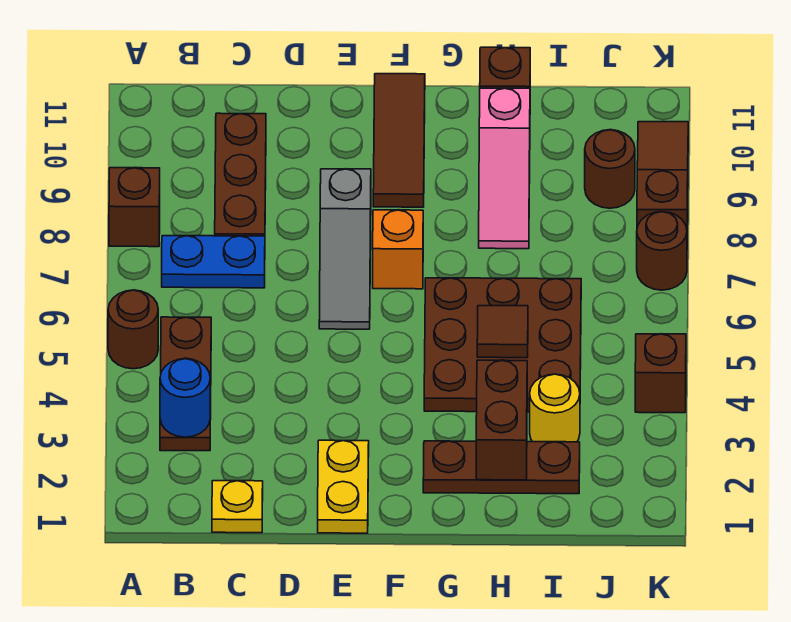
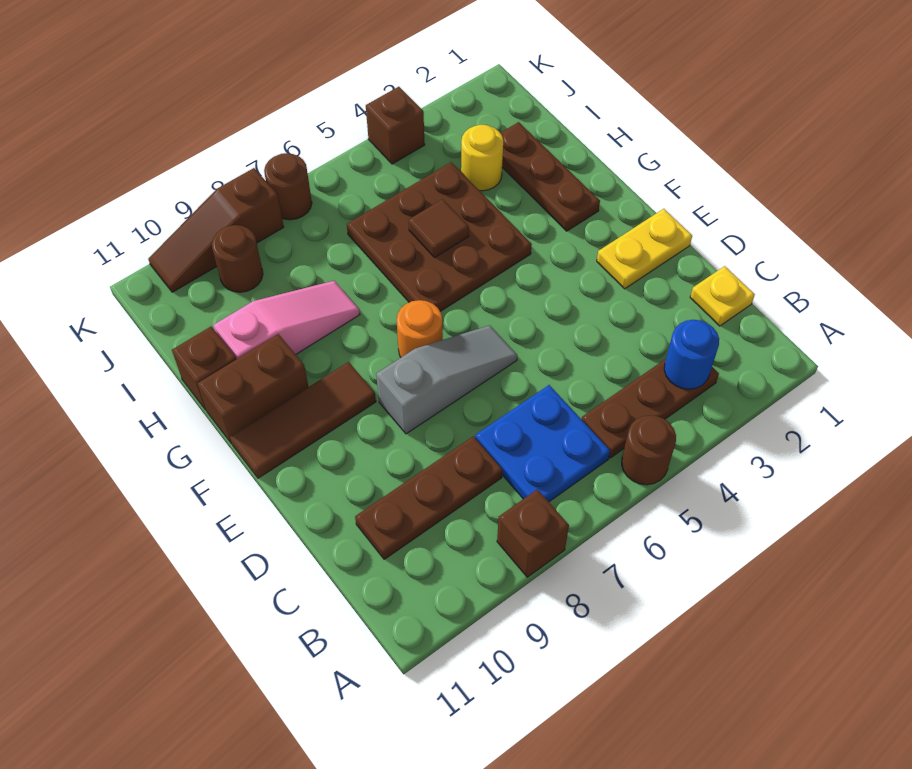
blue plate B7:C7 level 1 -> blue plate B6:C7 level 1
orange brick F7 level 1 -> orange round brick F7 level 1
brown brick H2:H3 level 2 -> brown brick G10:G11 level 1

